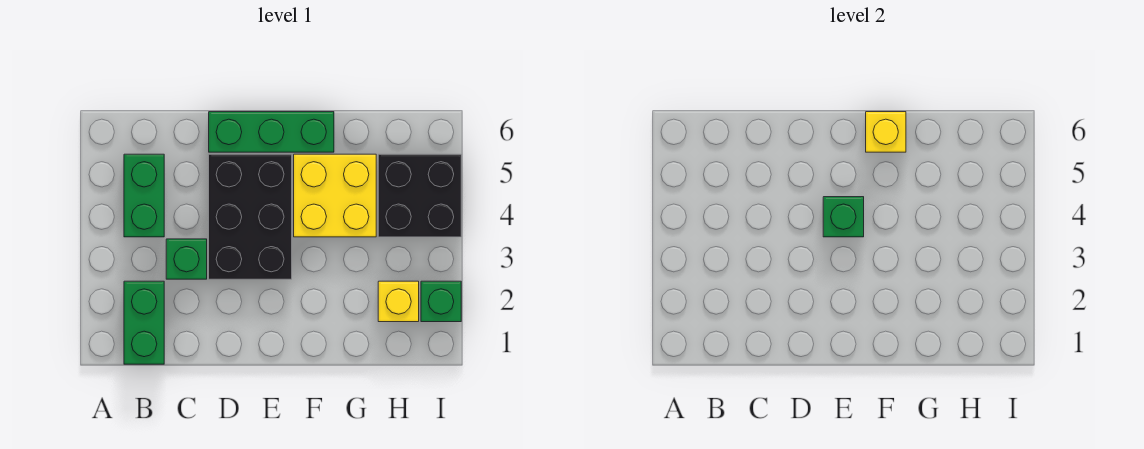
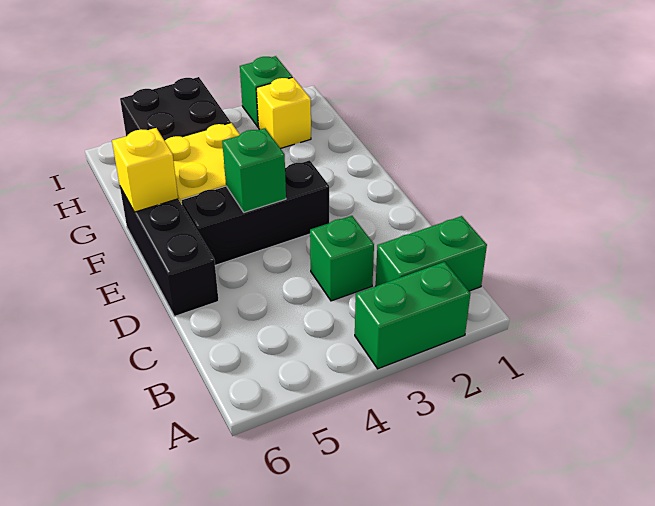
green brick B4:B5 level 1 -> green brick A2:A3 level 1
black brick D3:E5 level 1 -> black brick E3:E5 level 1
green brick D6:F6 level 1 -> black brick D6:F6 level 1

